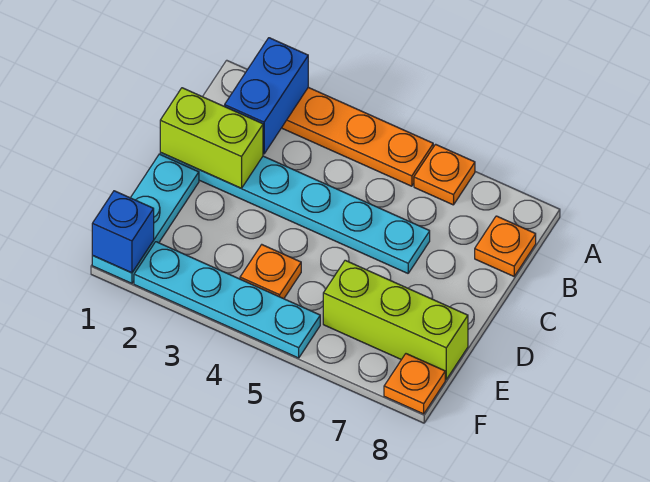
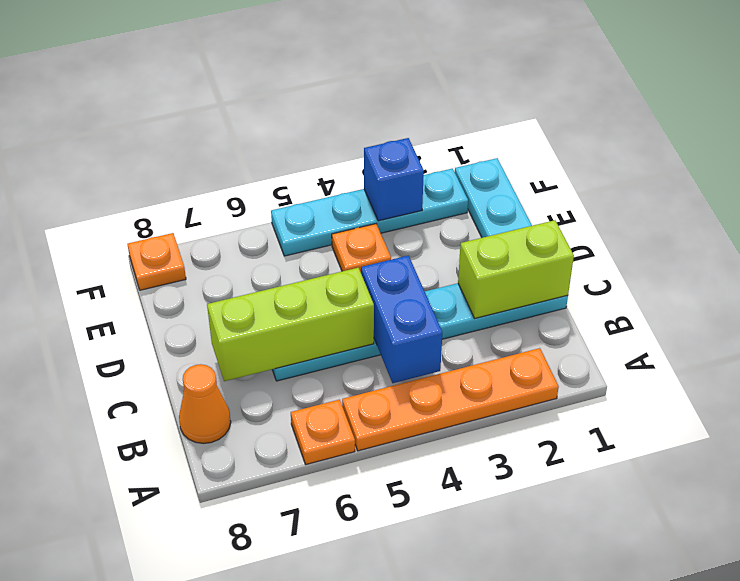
blue brick A2:B2 level 2 -> blue brick B4:C4 level 2
orange plate B8 level 1 -> orange cone B8 level 1
lime brick E6:E8 level 1 -> lime brick C5:C7 level 2
blue brick F1 level 2 -> blue brick F3 level 2

